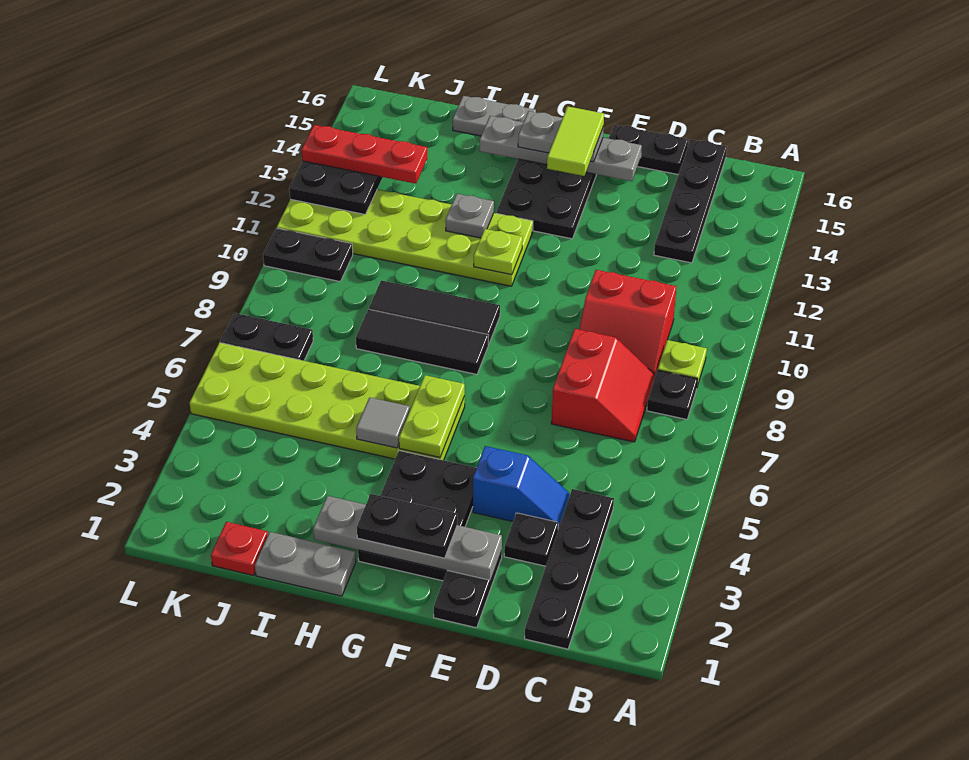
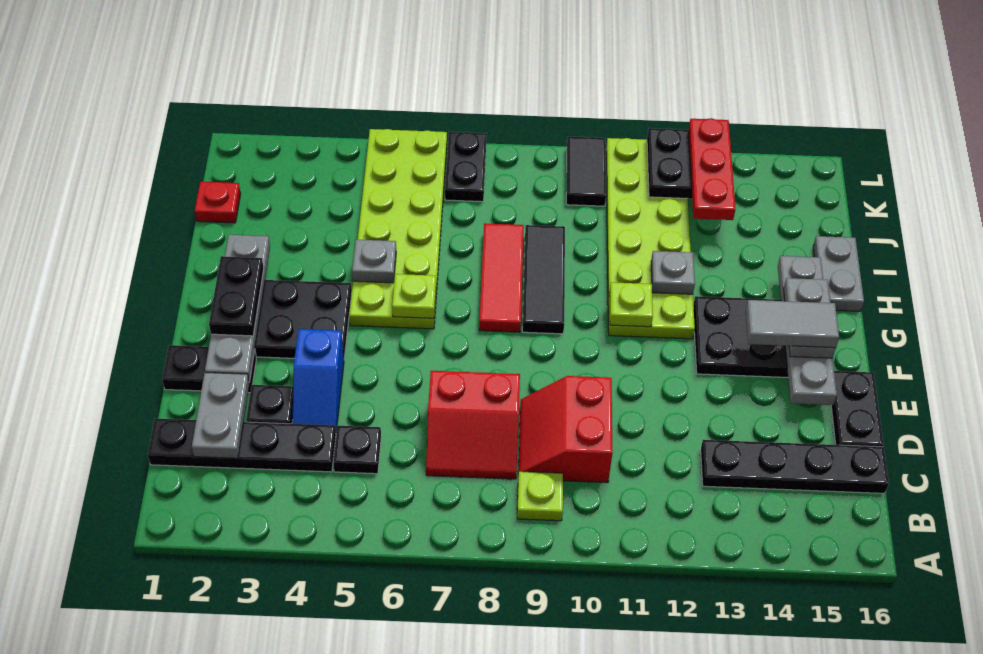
black plate B8 level 1 -> black plate C5 level 1
lime tile F14:F15 level 4 -> grey tile F14:F15 level 4
lime plate G5:G6 level 2 -> lime plate G6 level 2
black tile G8:I8 level 1 -> red tile G8:I8 level 1
grey plate H1:I1 level 1 -> grey plate C2:D2 level 2
grey tile H5 level 2 -> grey plate H5 level 2
black plate K10:L10 level 1 -> black tile K10:L10 level 1

